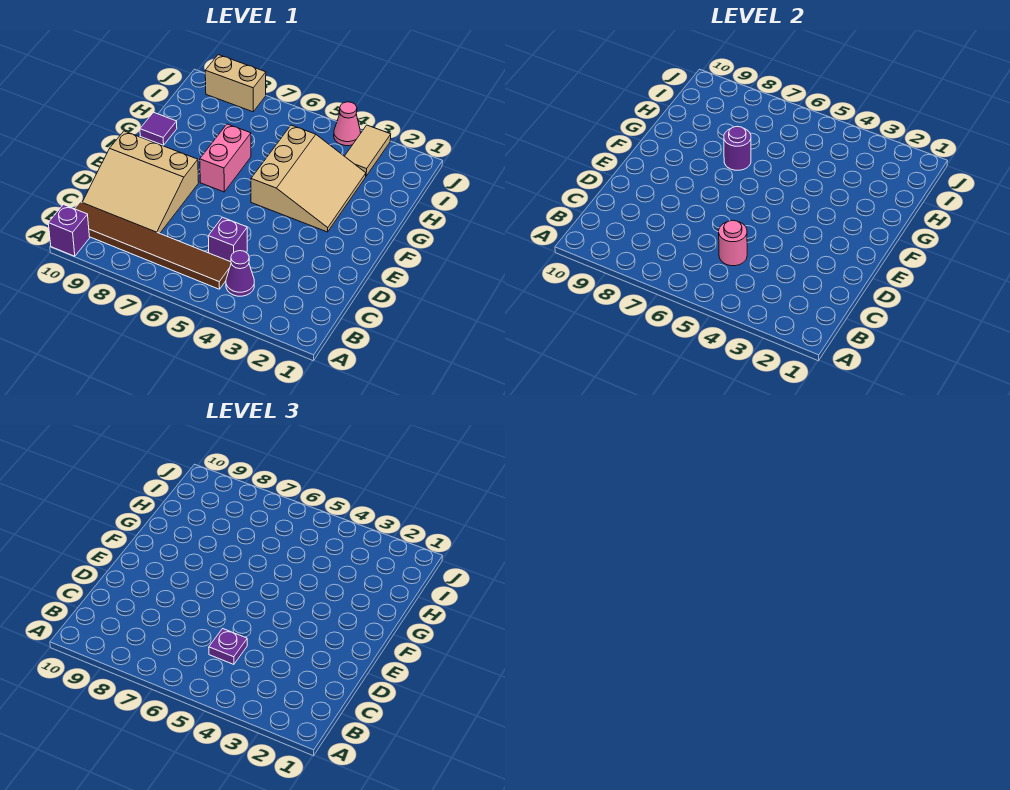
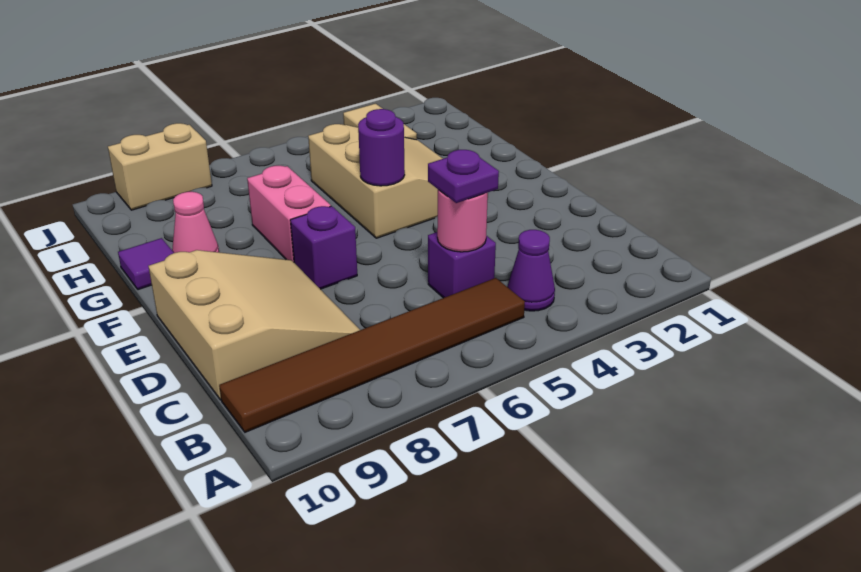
purple brick A10 level 1 -> purple brick E7 level 1
tan slope C8:E10 level 1 top E -> tan slope C8:E10 level 1 top 10
purple round brick G7 level 2 -> purple round brick F5 level 2
pink cone J4 level 1 -> pink cone G9 level 1

